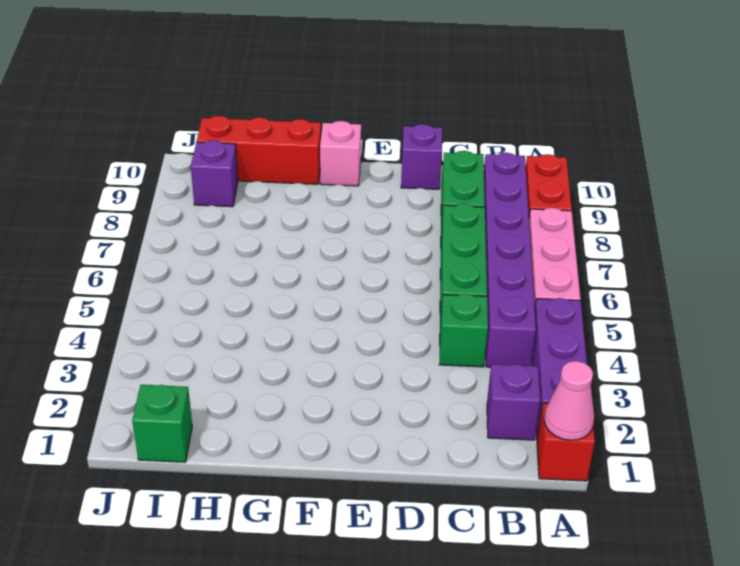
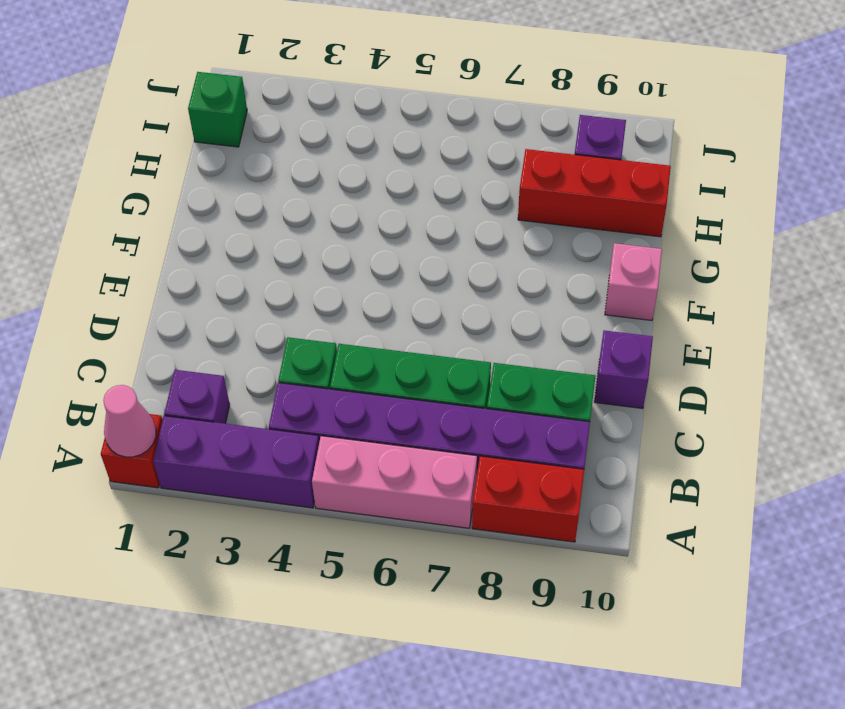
red brick G10:I10 level 1 -> red brick H8:H10 level 1

